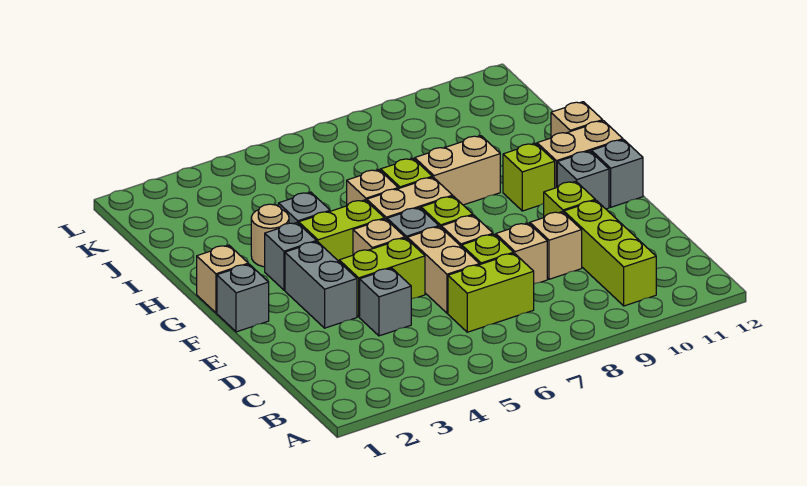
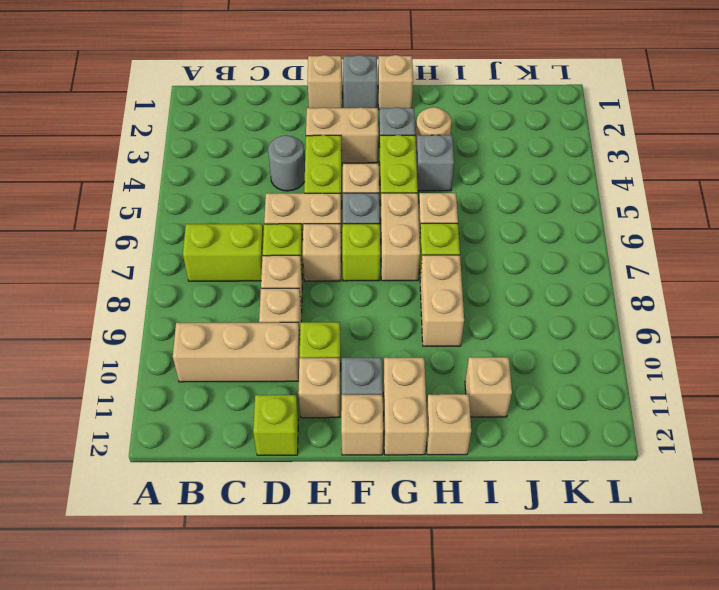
lime brick B10:D10 level 1 -> tan brick B10:D10 level 1
lime brick C6:C7 level 1 -> lime brick B7:C7 level 1
grey brick D4 level 1 -> grey round brick D4 level 1
none -> tan brick E1 level 1
grey brick E3:F3 level 1 -> tan brick E3:F3 level 1
none -> tan brick E11 level 1
grey brick F12 level 1 -> tan brick F12 level 1
lime brick G10 level 1 -> lime brick D12 level 1
none -> tan brick I11 level 1

